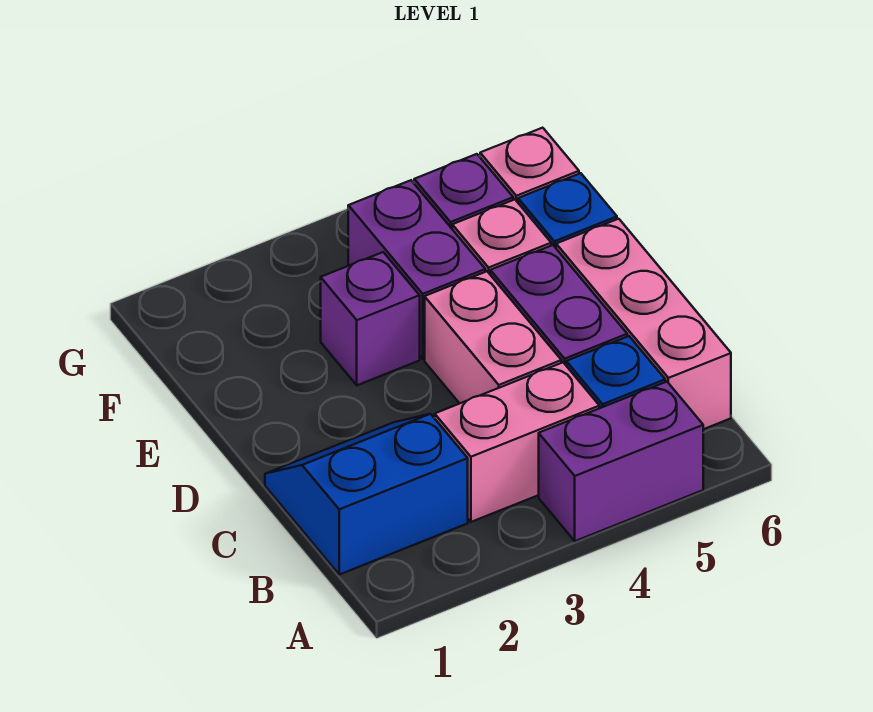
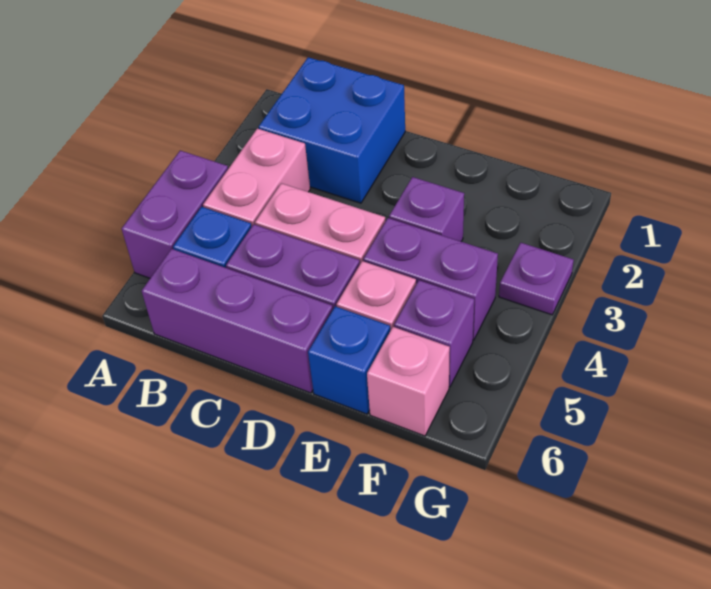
blue slope B1:C2 level 1 top B -> blue brick B1:C2 level 1
pink brick B6:D6 level 1 -> purple brick B6:D6 level 1
none -> purple plate G3 level 1

